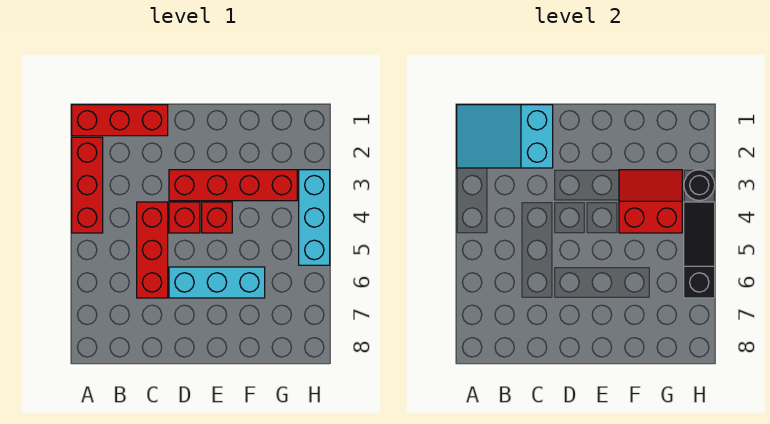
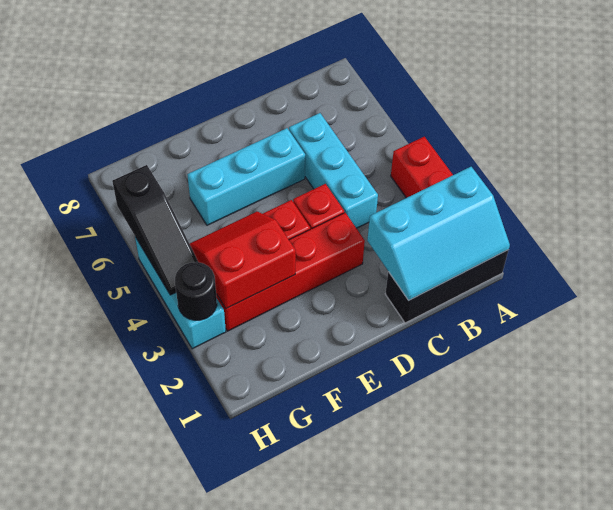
red brick A1:C1 level 1 -> black brick A1:C1 level 1
cyan slope A1:C2 level 2 top C -> cyan slope A1:C2 level 2 top 2
red brick C4:C6 level 1 -> cyan brick C4:C6 level 1
red slope F3:G4 level 2 top 4 -> red slope F3:G4 level 2 top 3

